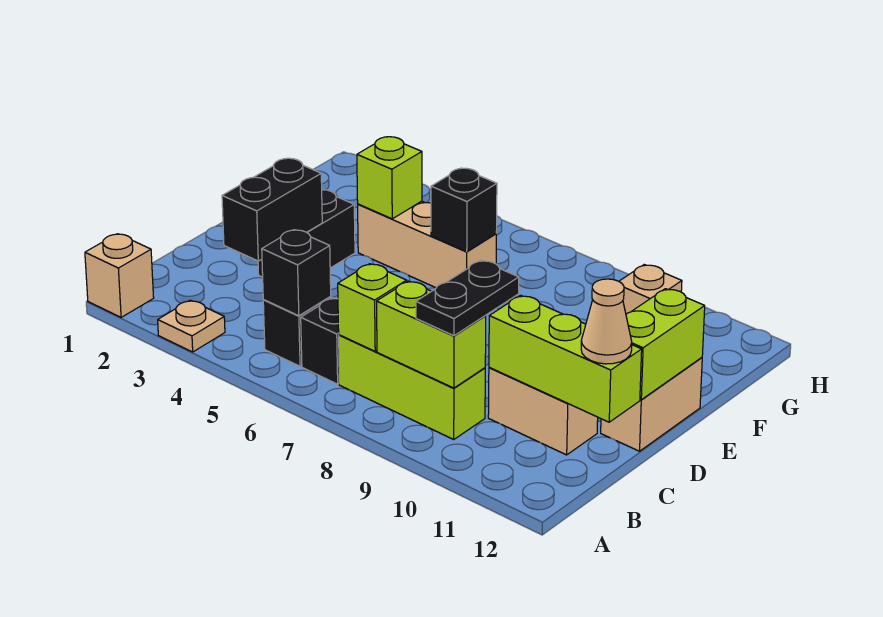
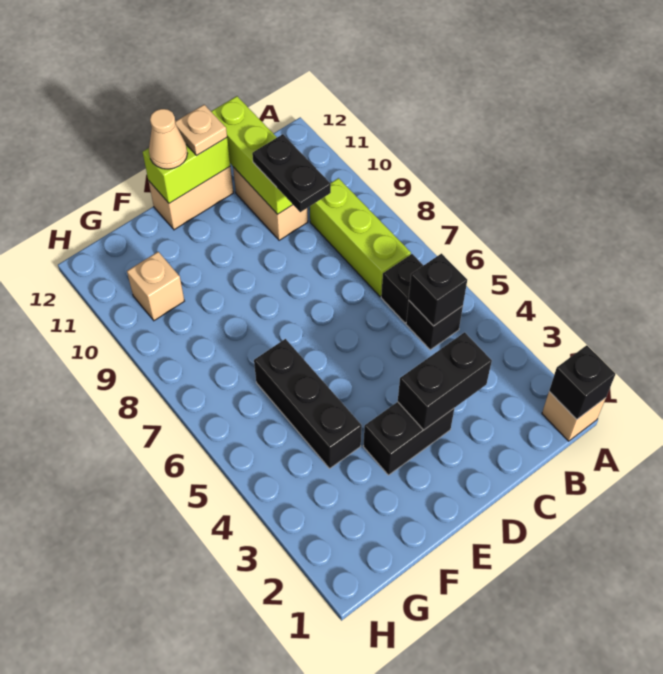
tan plate A3 level 1 -> tan plate D12 level 3
lime brick B7 level 2 -> none
lime brick B8:B9 level 2 -> none
black plate B9:C9 level 3 -> black plate C9:C10 level 3
tan cone C12 level 3 -> tan cone E12 level 3
tan brick F4:F6 level 1 -> black brick F4:F6 level 1
lime brick F4 level 2 -> none
black brick F6 level 2 -> black brick A1 level 2

